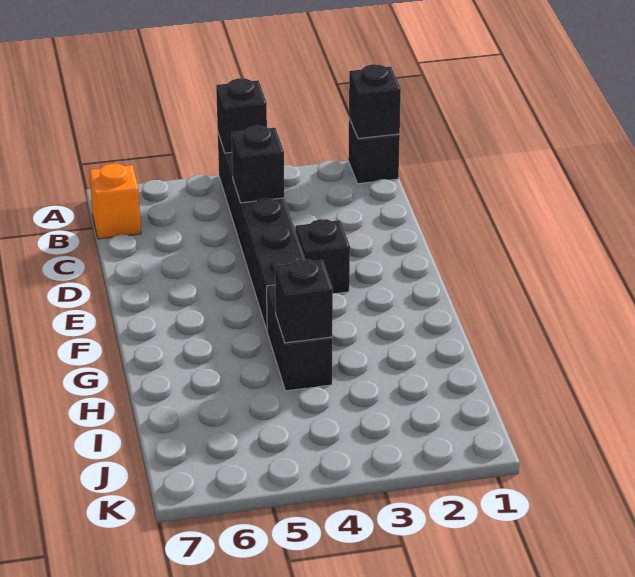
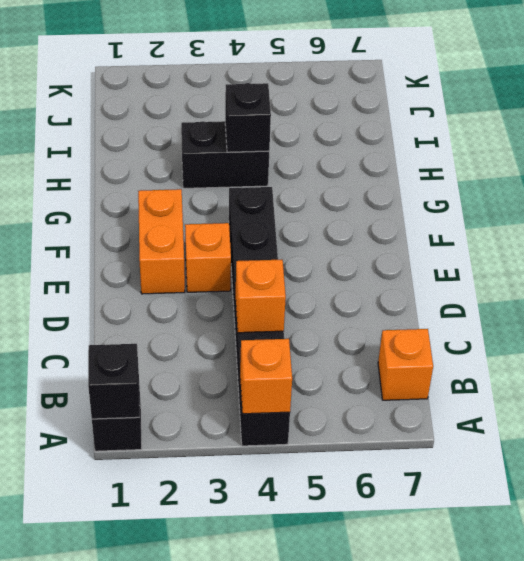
black brick A4 level 2 -> orange brick A4 level 2
black brick C4 level 2 -> orange brick C4 level 2
none -> orange brick E2:F2 level 1
black brick E3 level 1 -> orange brick E3 level 1
black brick G4:H4 level 1 -> black brick H3:H4 level 1

